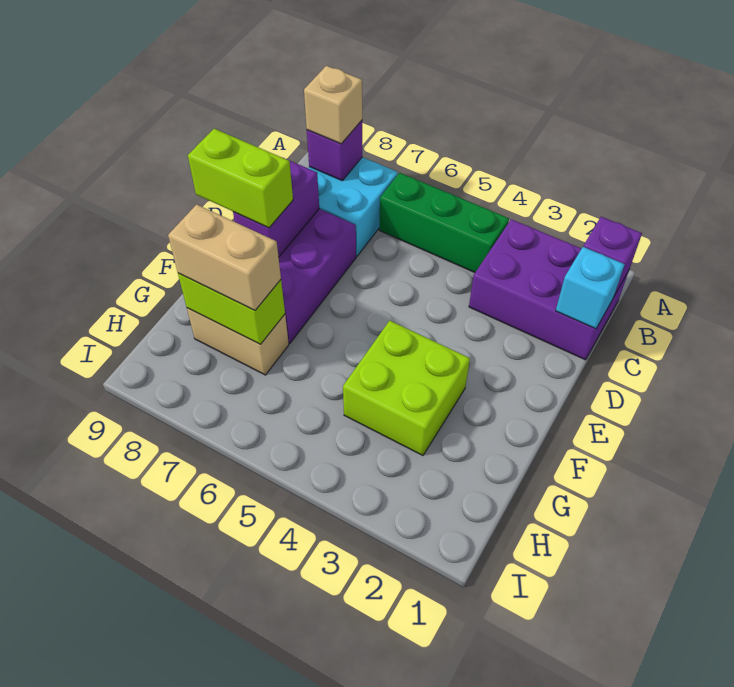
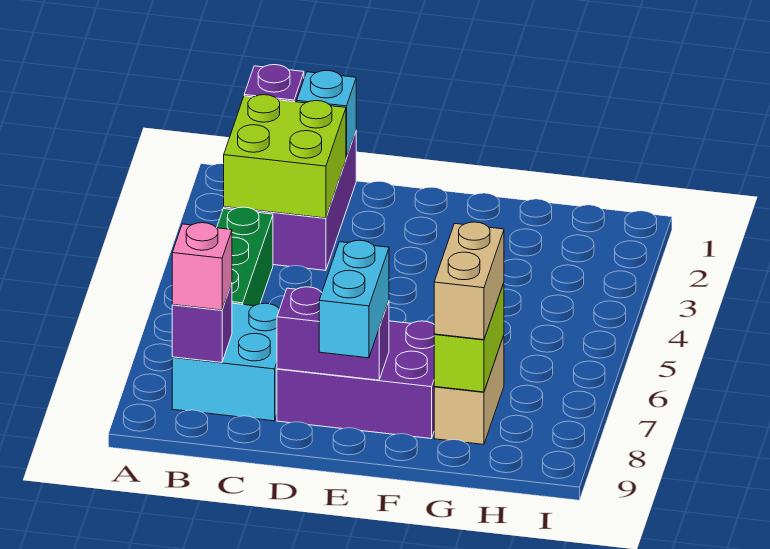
tan brick B8 level 3 -> pink brick B8 level 3
lime brick E8:E9 level 3 -> cyan brick E8:E9 level 3
lime brick F3:G4 level 1 -> lime brick B2:C3 level 2

